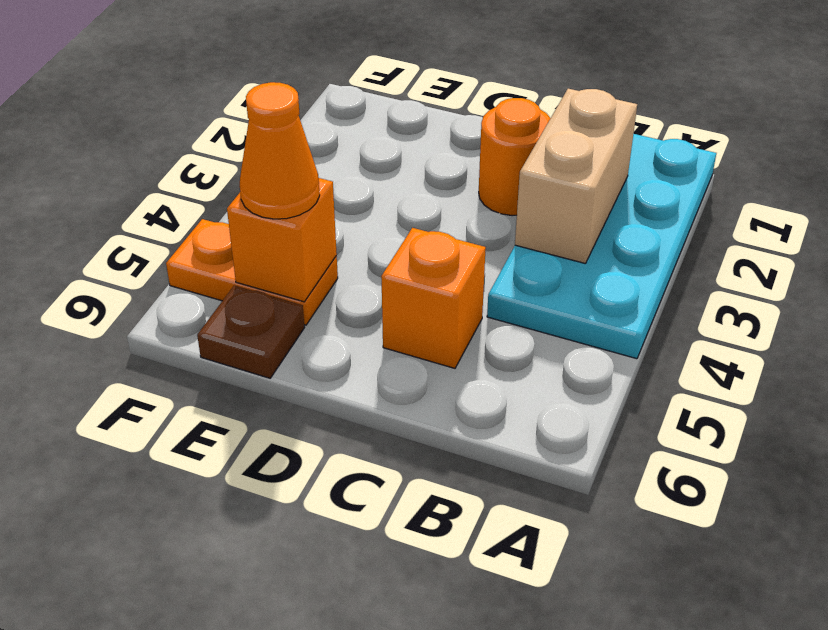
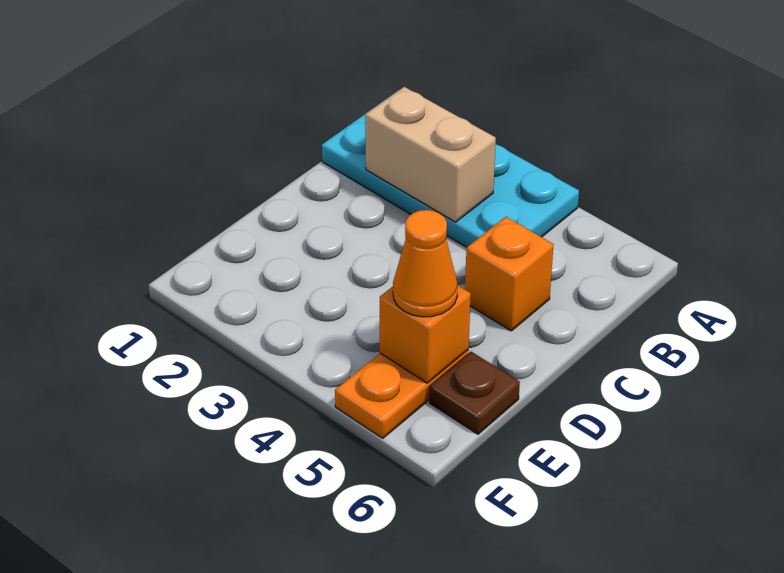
orange round brick C2 level 1 -> none

